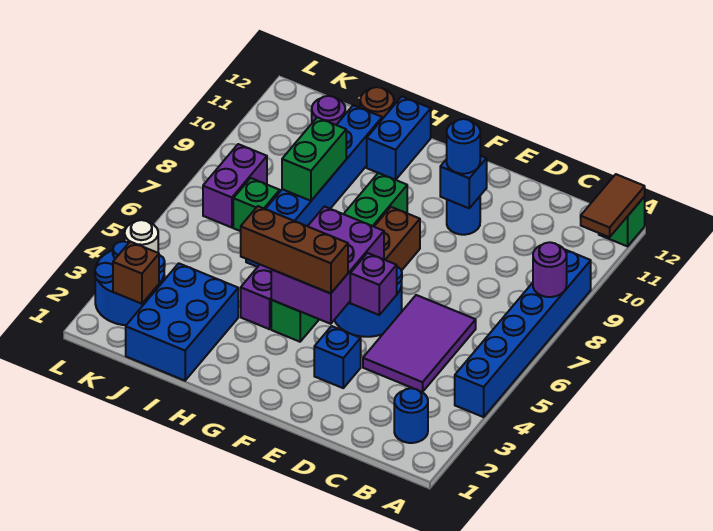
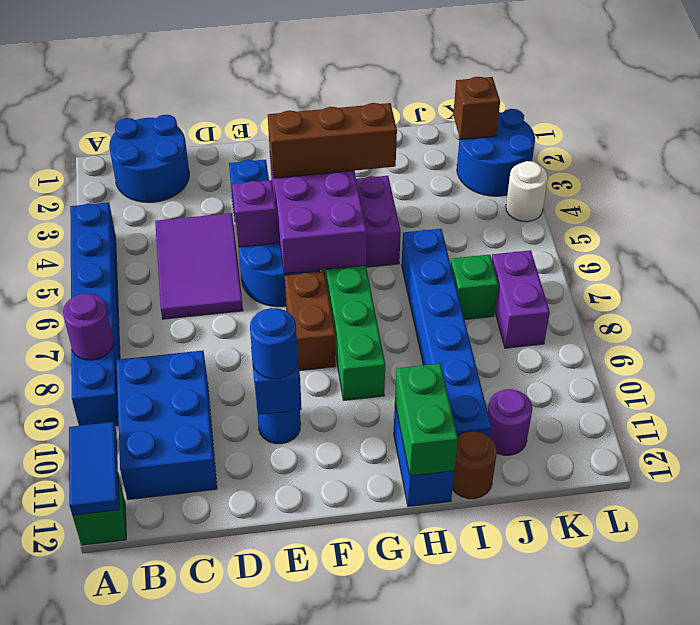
brown tile A11:A12 level 2 -> blue tile A11:A12 level 2
blue round brick B2 level 1 -> blue round brick B1:C2 level 1
blue brick I1:J3 level 1 -> blue brick B9:C11 level 1
green brick I8:I9 level 2 -> green brick H11:H12 level 2

